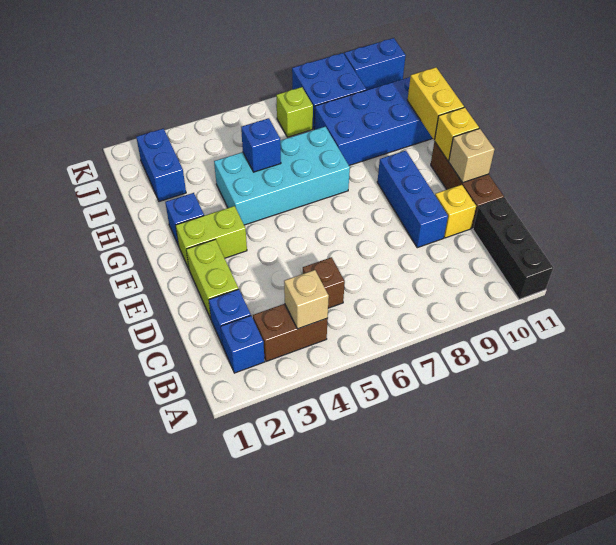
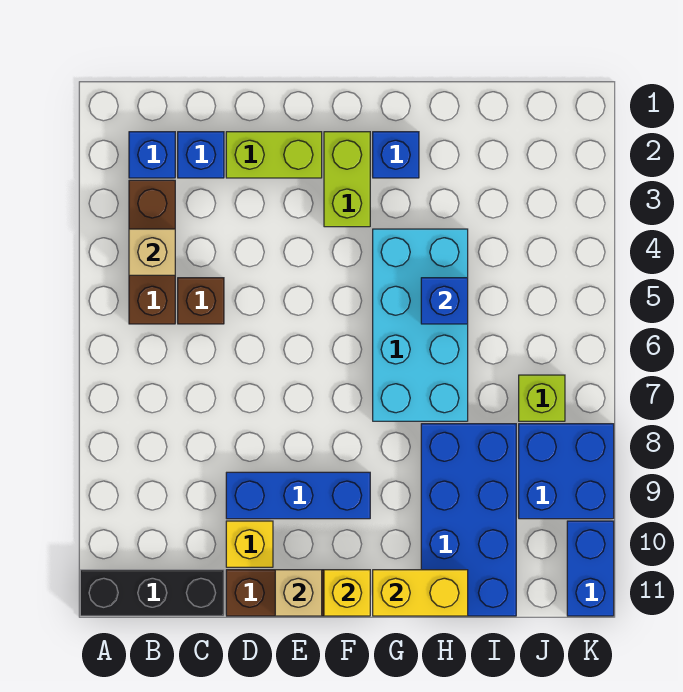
brown brick B3:B4 level 1 -> brown brick B3:B5 level 1
blue brick I2:J2 level 1 -> none

